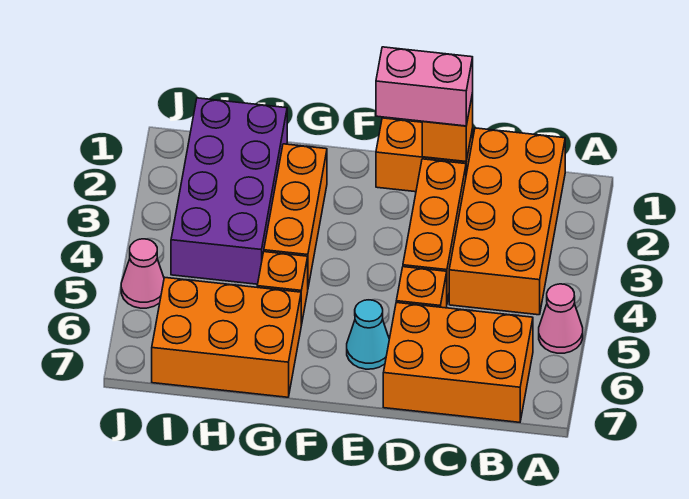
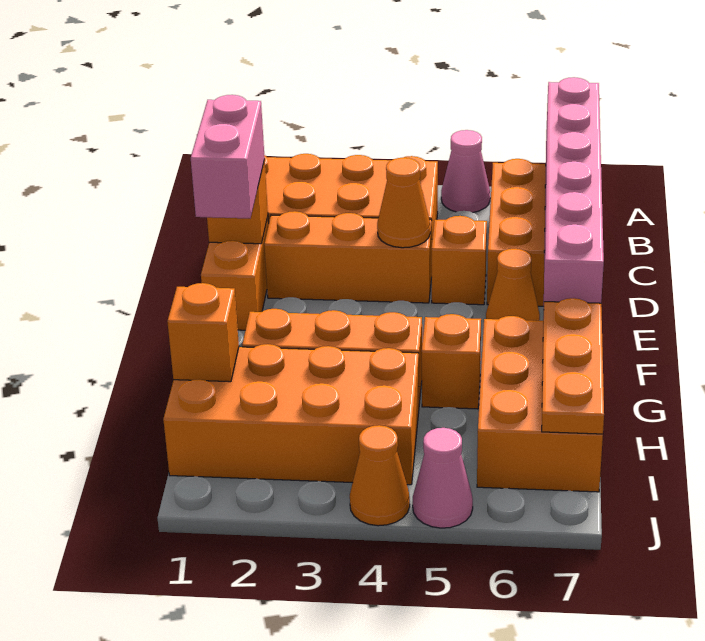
none -> pink brick A7:F7 level 2
none -> orange cone D4 level 2
cyan cone E6 level 1 -> orange cone E6 level 1
none -> orange plate G7:I7 level 2
purple brick H1:I4 level 1 -> orange brick H1:I4 level 1
none -> orange brick H1 level 2
none -> orange cone J4 level 1

